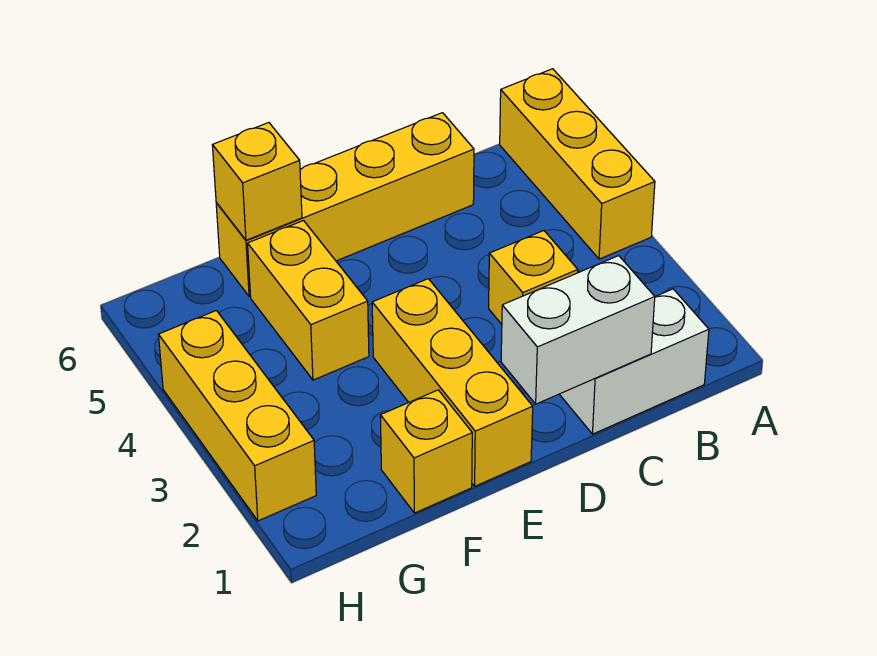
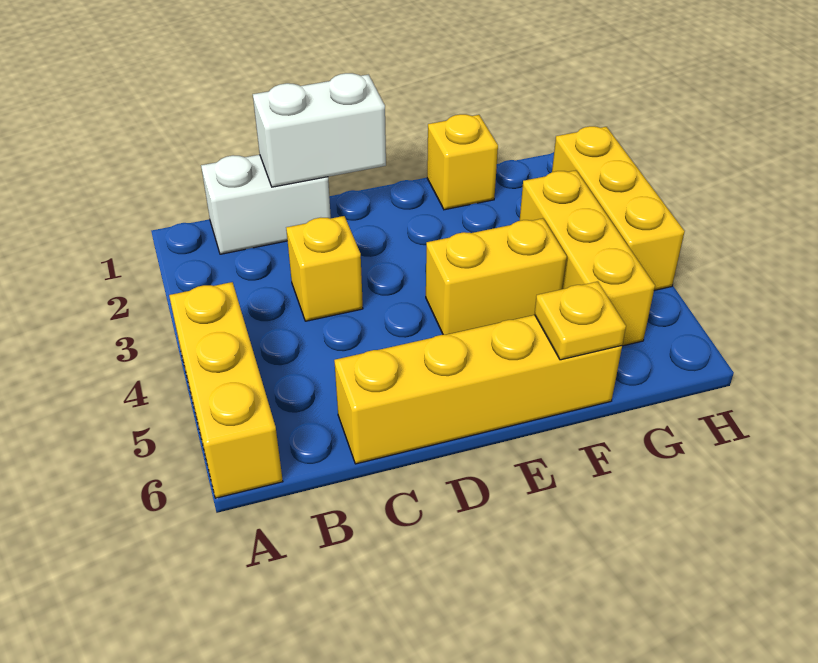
yellow brick E1:E3 level 1 -> yellow brick G3:G5 level 1
yellow brick F4:F5 level 1 -> yellow brick E4:F4 level 1
yellow brick F6 level 2 -> yellow plate F6 level 2

